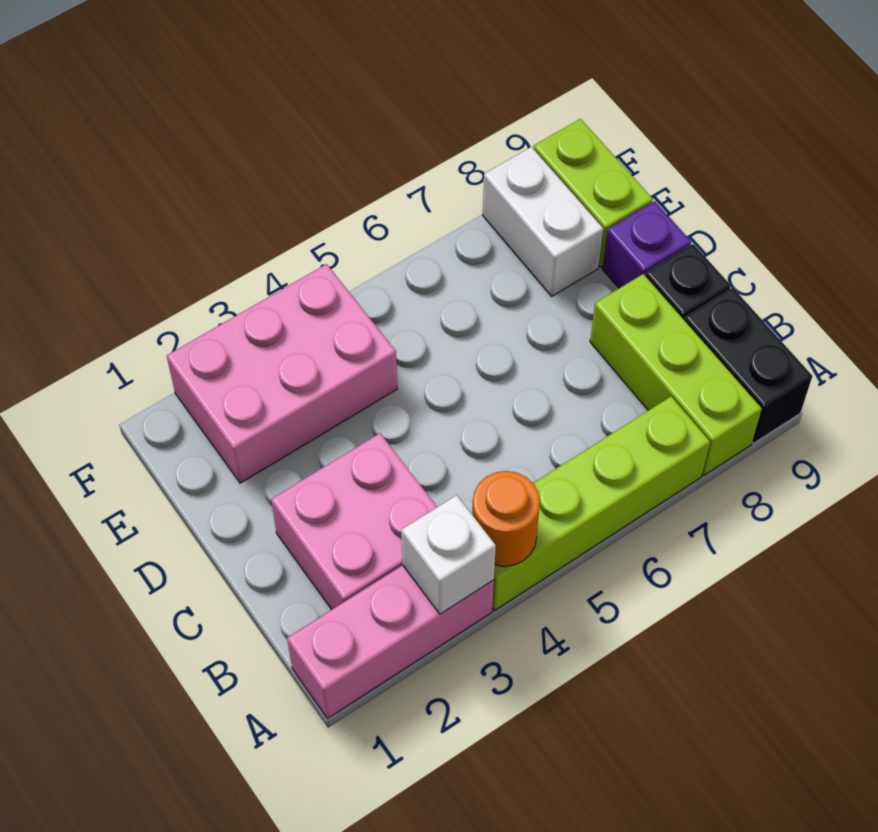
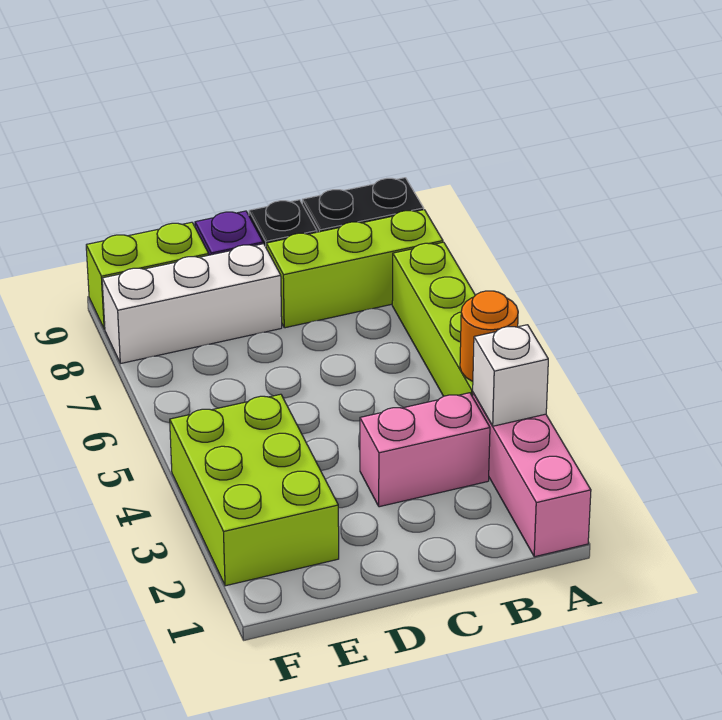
pink brick B2:C3 level 1 -> pink brick B3:C3 level 1
pink brick E2:F4 level 1 -> lime brick E2:F4 level 1
white brick E8:F8 level 1 -> white brick D8:F8 level 1

